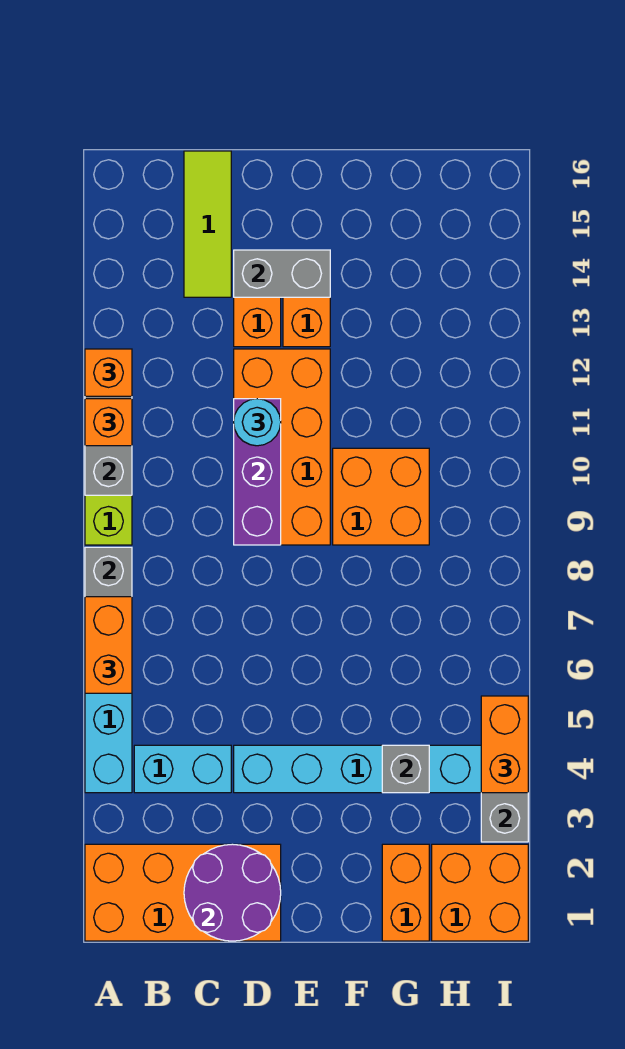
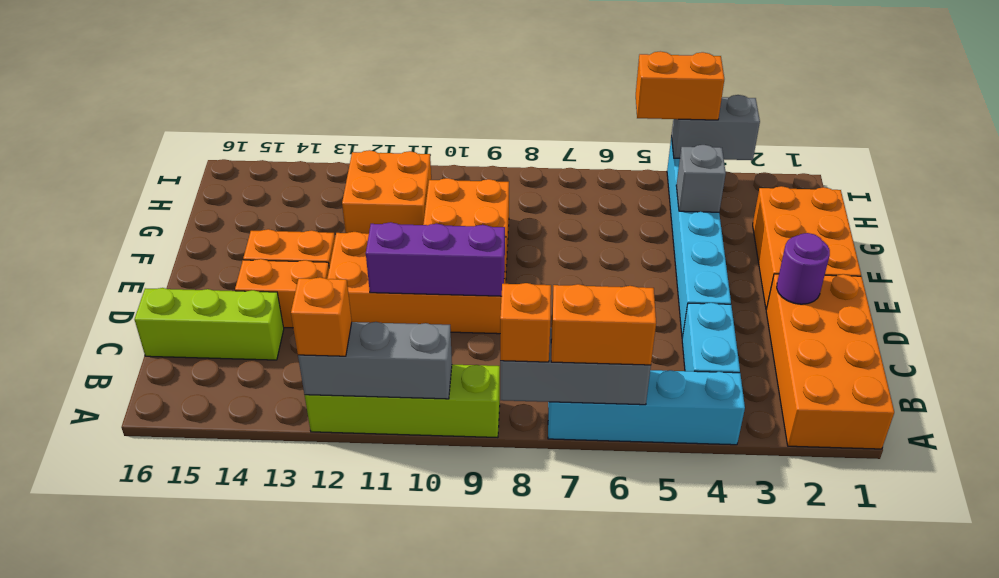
orange brick A11 level 3 -> orange brick A8 level 3
purple round brick C1:D2 level 2 -> purple round brick D2 level 2
lime tile C14:C16 level 1 -> lime brick C14:C16 level 1
cyan round brick D11 level 3 -> none
grey brick D14:E14 level 2 -> none
orange brick G1:G2 level 1 -> orange brick E1:G2 level 1
orange brick H1:I2 level 1 -> orange brick G11:H12 level 1

